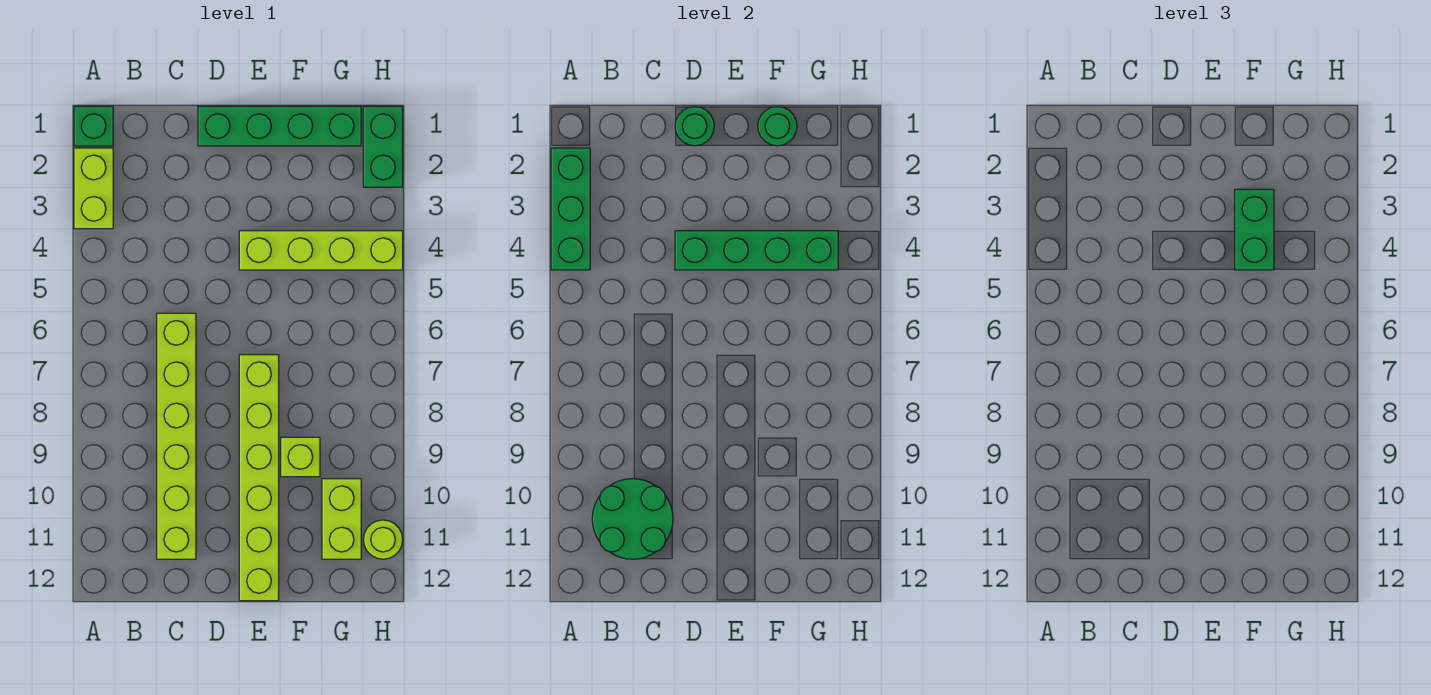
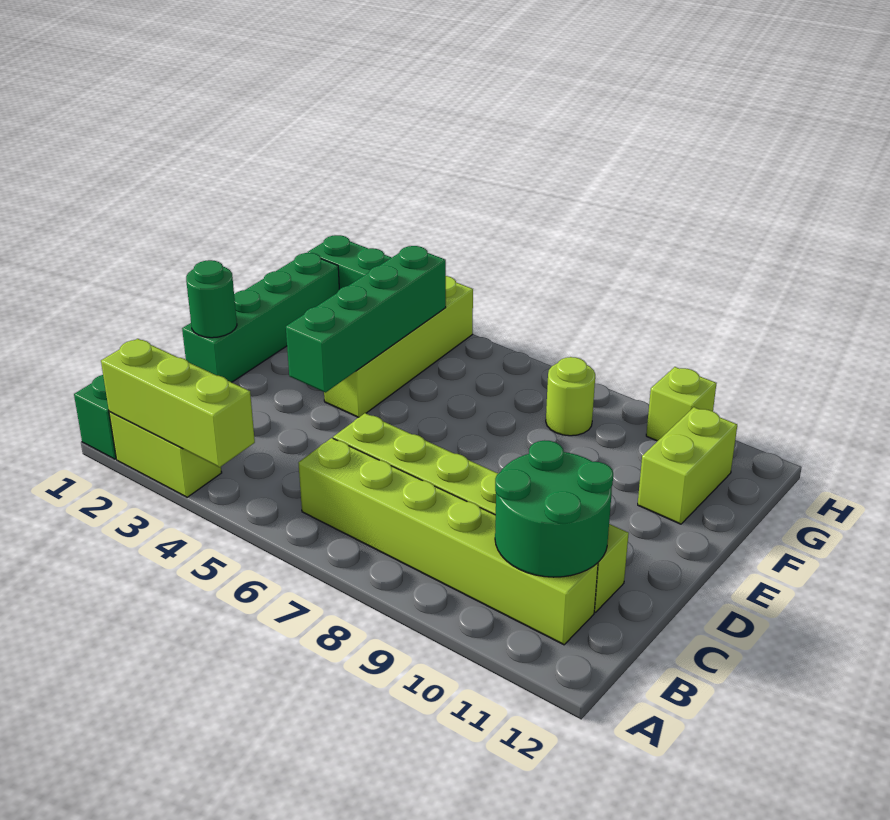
green brick A2:A4 level 2 -> lime brick A2:A4 level 2
lime brick E7:E12 level 1 -> lime brick B6:B11 level 1
green round brick F1 level 2 -> none
green brick F3:F4 level 3 -> none
lime brick F9 level 1 -> lime brick H10 level 1
lime brick G10:G11 level 1 -> lime brick F11:G11 level 1
lime round brick H11 level 1 -> lime round brick G8 level 1

